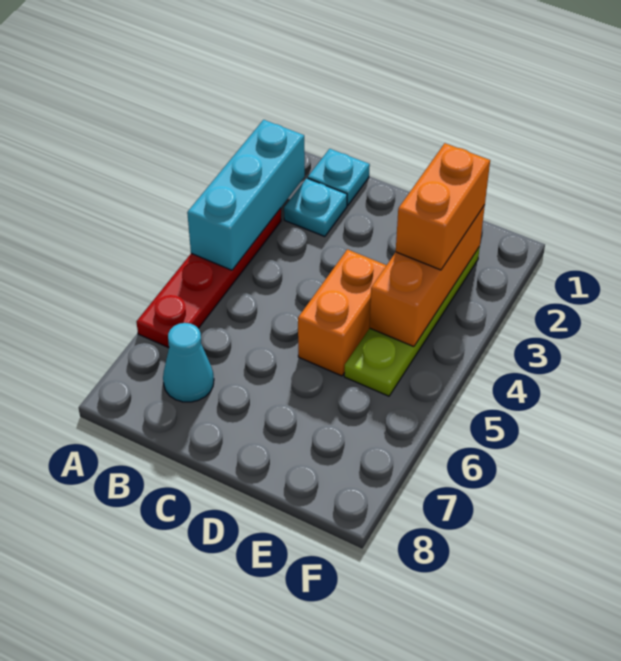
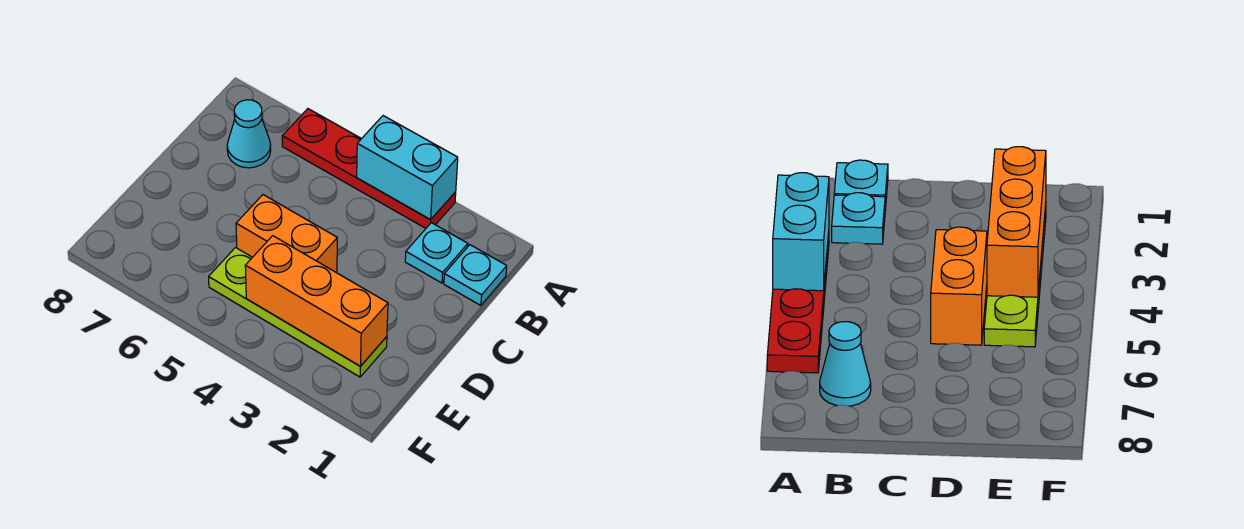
cyan brick A2:A4 level 2 -> cyan brick A3:A4 level 2
orange brick E2:E3 level 3 -> none

